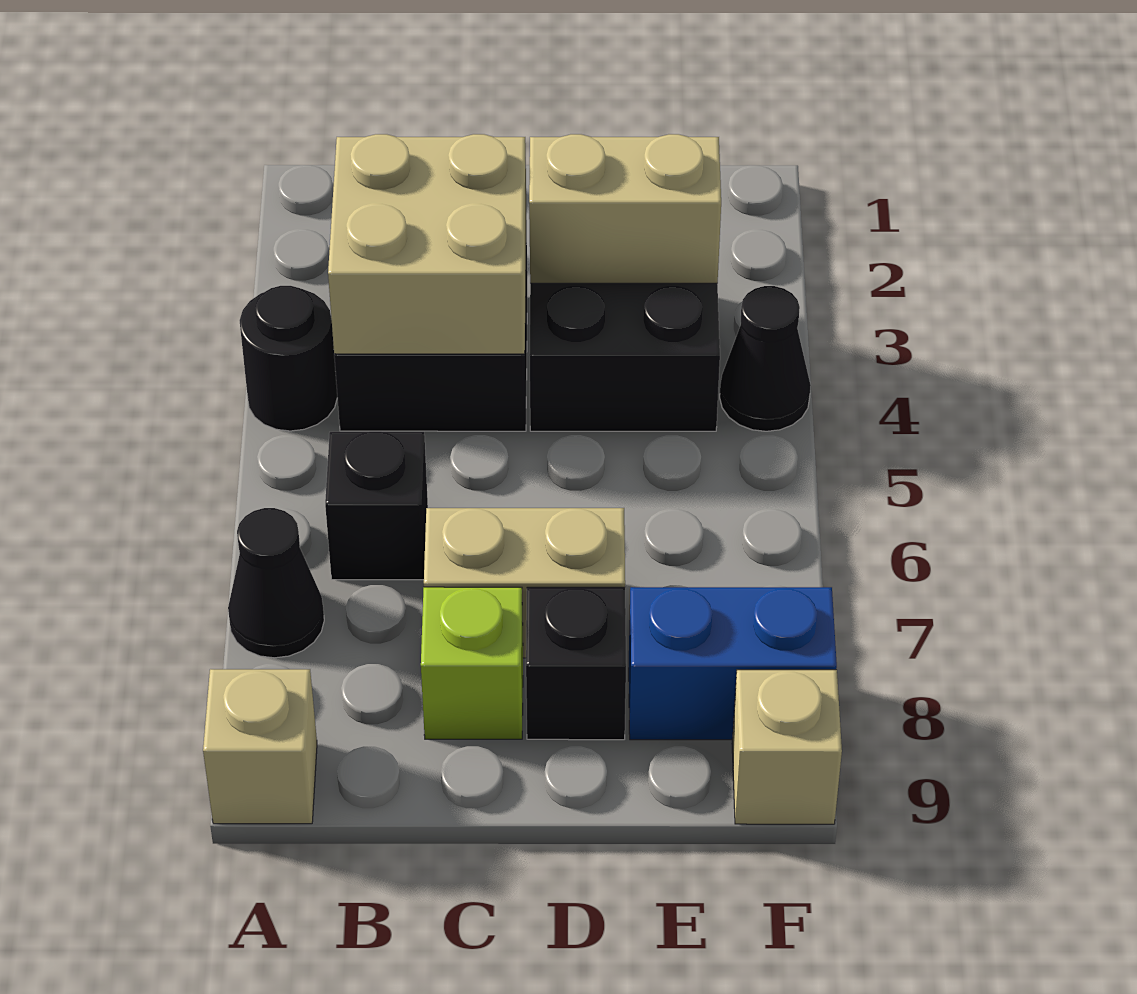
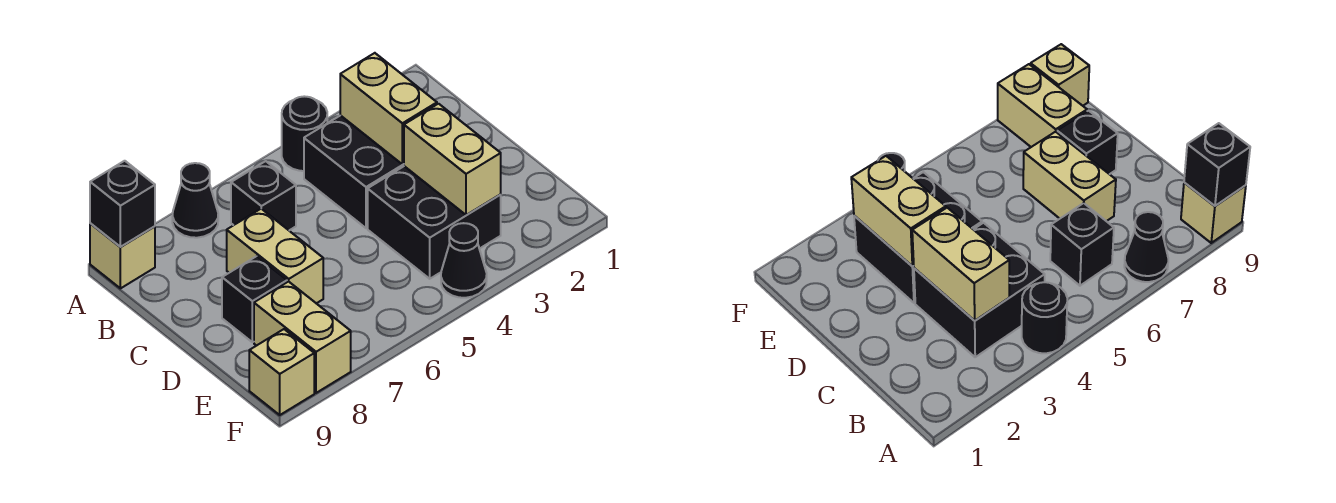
none -> black brick A9 level 2
tan brick B3:C4 level 2 -> tan brick B3:C3 level 2
lime brick C8 level 1 -> none
blue brick E8:F8 level 1 -> tan brick E8:F8 level 1

